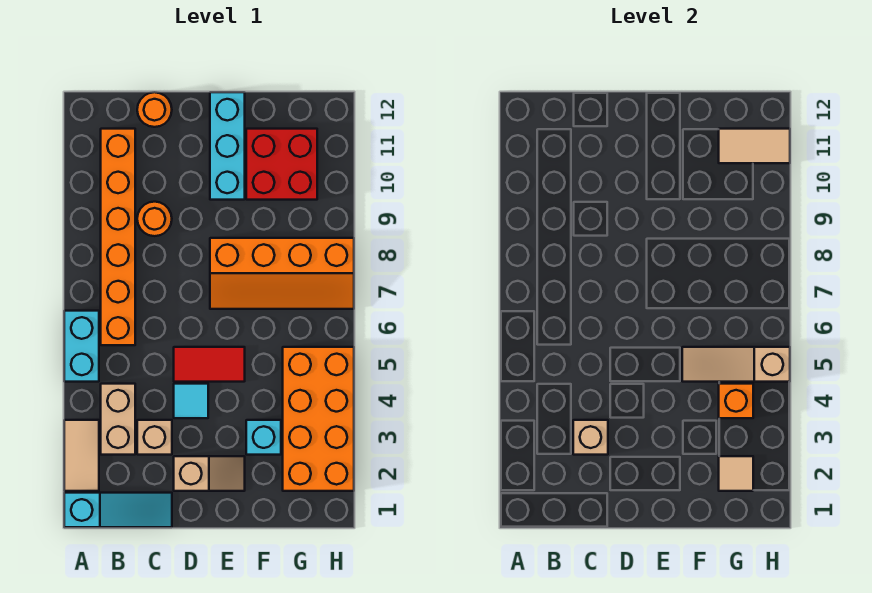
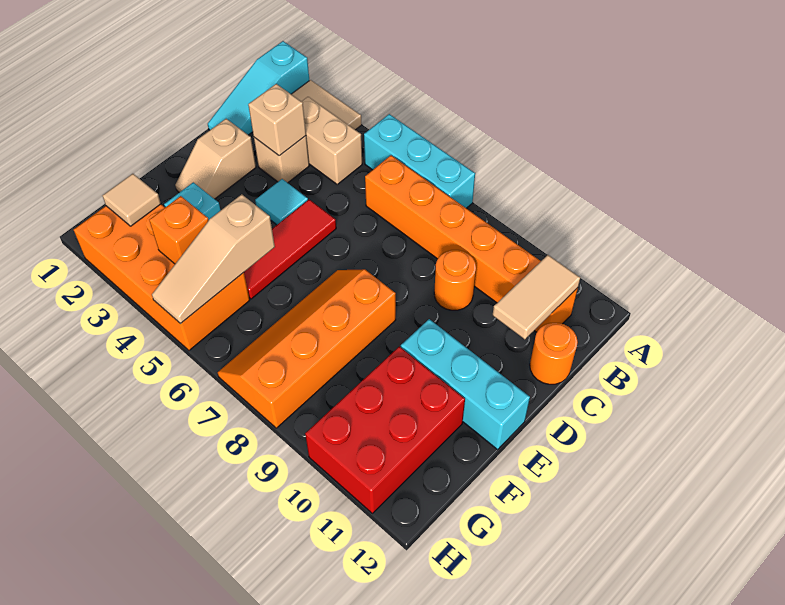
cyan brick A5:A6 level 1 -> cyan brick A5:A7 level 1
red tile D5:E5 level 1 -> red tile D5:F5 level 1
tan slope F5:H5 level 2 top H -> tan slope F5:H5 level 2 top F
red brick F10:G11 level 1 -> red brick F10:H11 level 1
tan tile G11:H11 level 2 -> tan tile B11:C11 level 2

